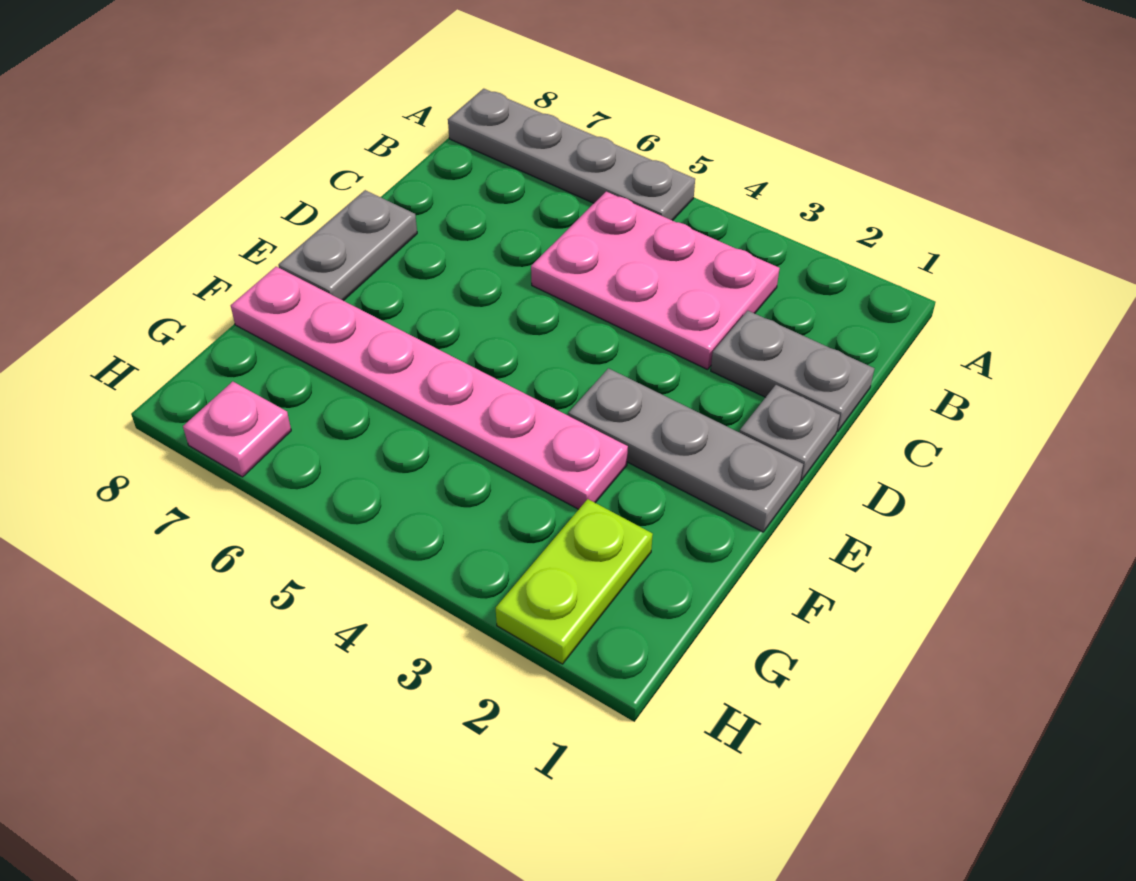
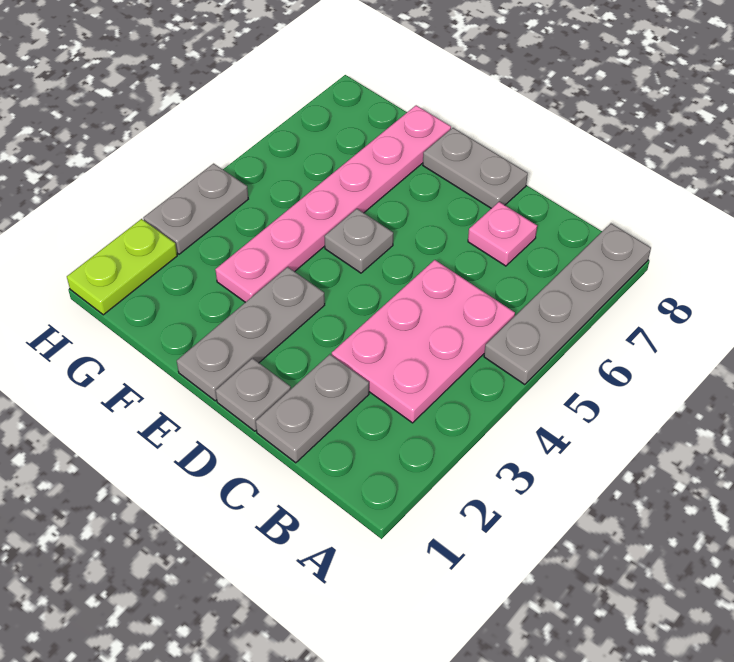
none -> grey plate E5 level 1
lime plate G2:H2 level 1 -> lime plate H1:H2 level 1
none -> grey plate H3:H4 level 1
pink plate H7 level 1 -> pink plate C7 level 1

